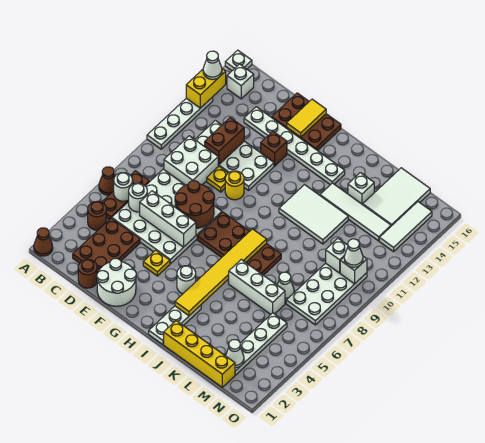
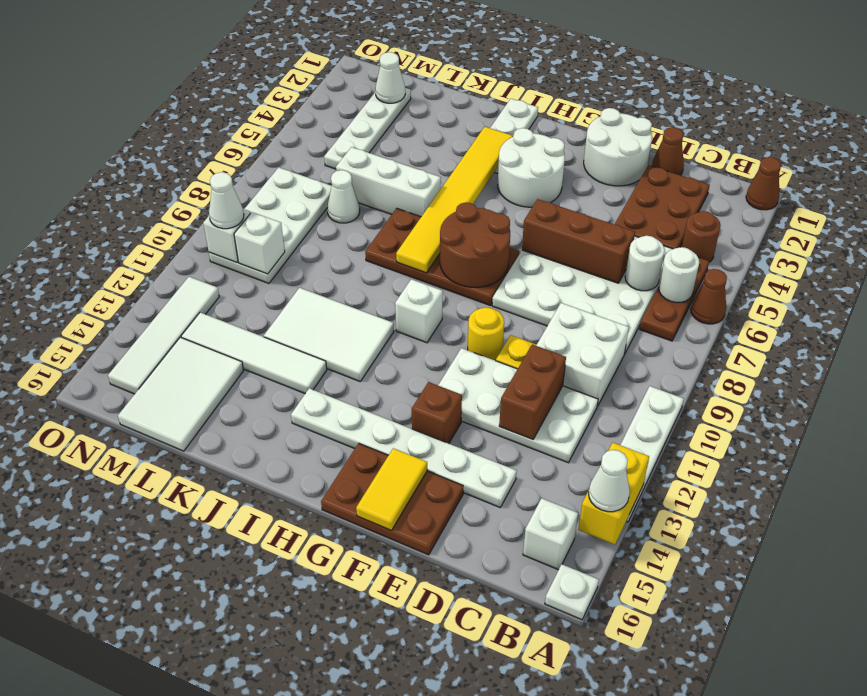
brown round brick D1 level 1 -> brown cone D1 level 1
white brick D6:F6 level 2 -> brown brick D6:F6 level 2
brown round brick E7:F8 level 2 -> brown round brick G7:H8 level 2
yellow plate F4 level 1 -> none
white round brick H4 level 1 -> white round brick G3:H4 level 1
yellow brick J1:M1 level 1 -> none
white brick K14 level 1 -> white brick H10 level 1
white tile N13:N15 level 1 -> white tile N12:N15 level 1

